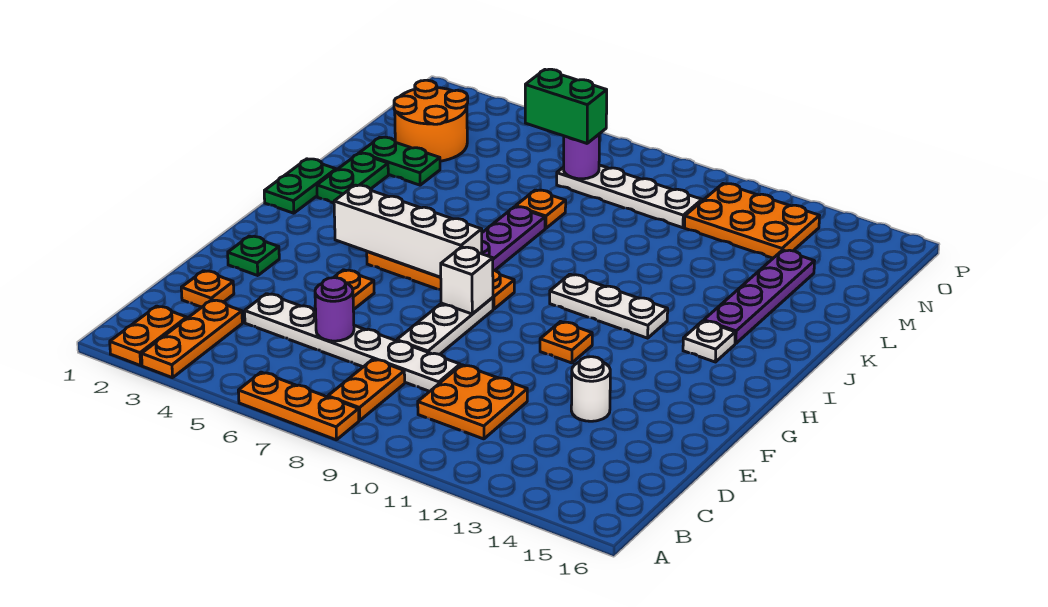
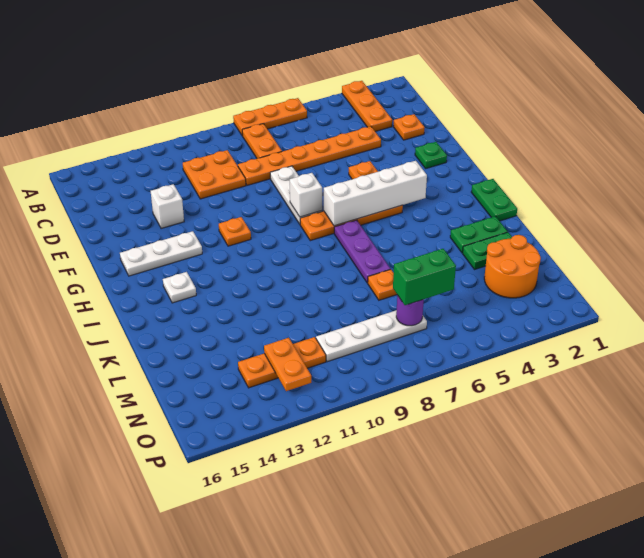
orange plate A2:B2 level 1 -> orange plate N12:O12 level 2
white plate D4:D9 level 1 -> orange plate D4:D9 level 1
purple round brick D6 level 2 -> none
white round brick E13 level 1 -> white brick E13 level 1
white plate I10:I12 level 1 -> white plate G13:G15 level 1
green plate J2:K2 level 1 -> green plate K2:K3 level 1
purple plate J14:M14 level 1 -> none
orange plate N11:O13 level 1 -> orange plate N11:N13 level 1

